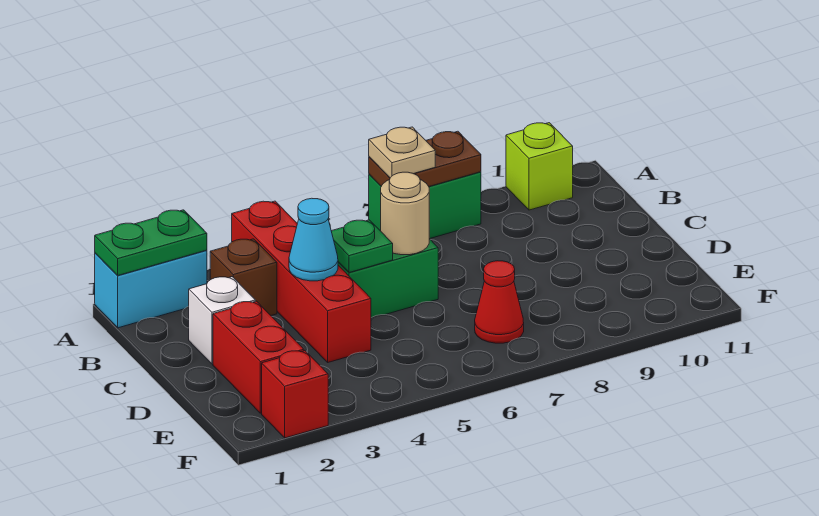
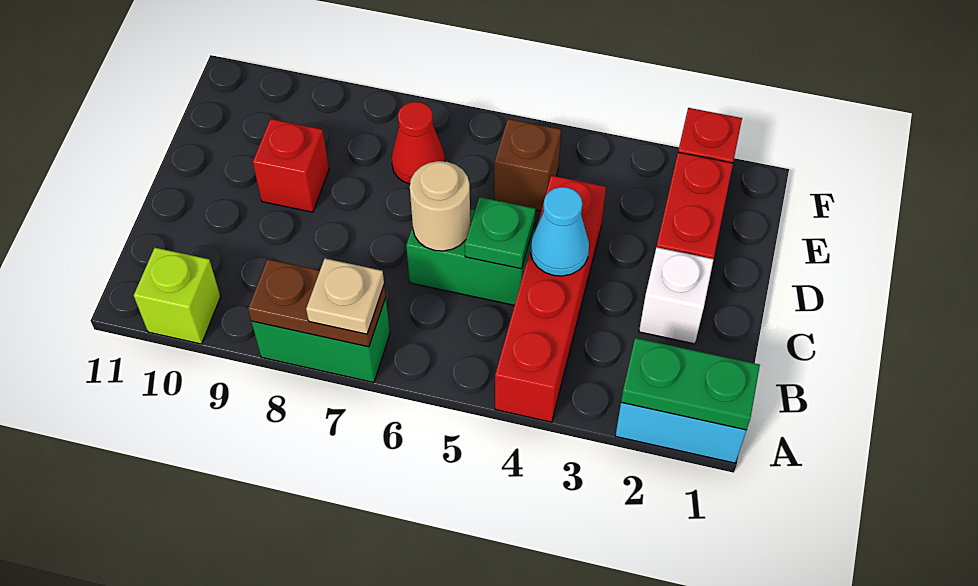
brown brick B3 level 1 -> brown brick E5 level 1
none -> red brick D9 level 1

